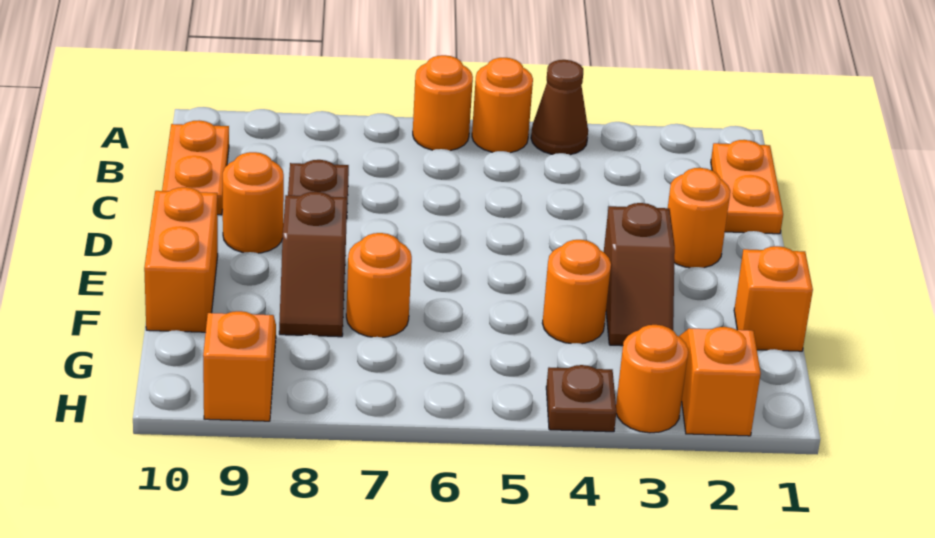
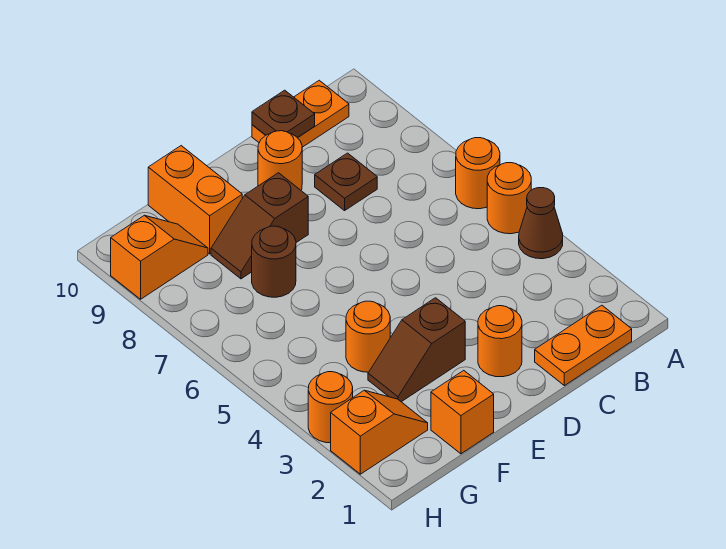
orange brick E10:F10 level 1 -> orange brick F9:F10 level 1
orange round brick F7 level 1 -> brown round brick F7 level 1
brown plate H4 level 1 -> brown plate C10 level 2

